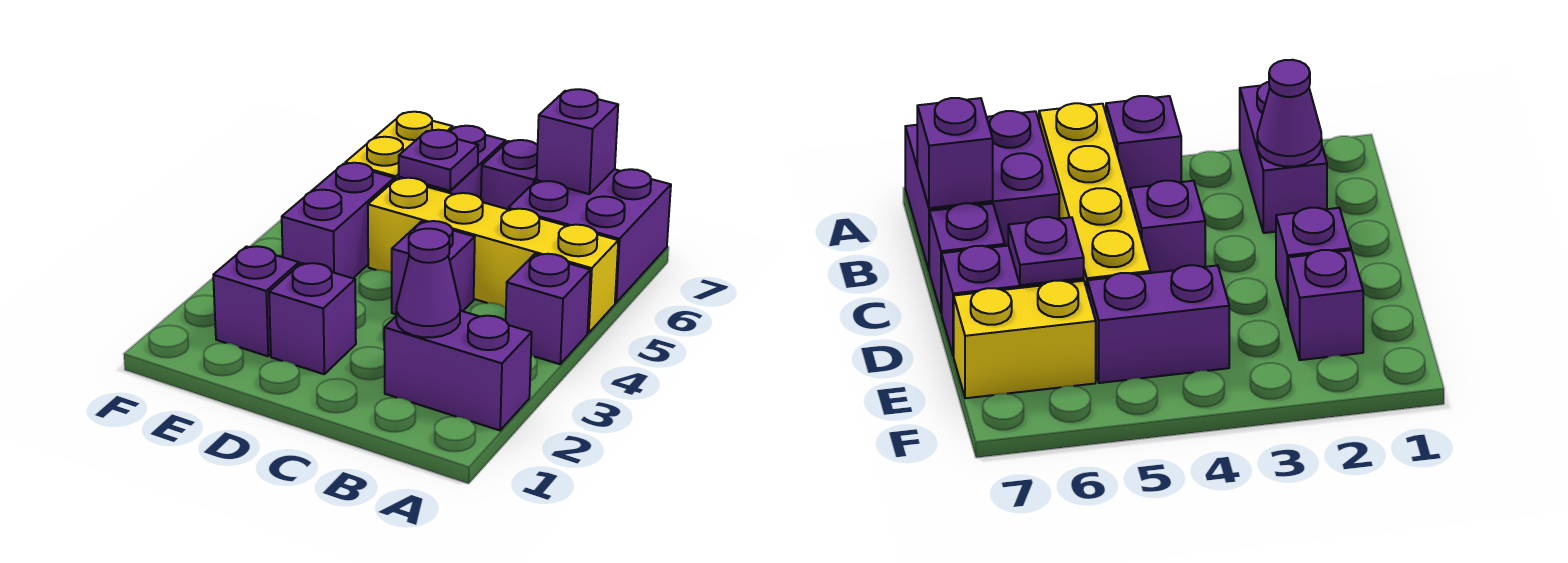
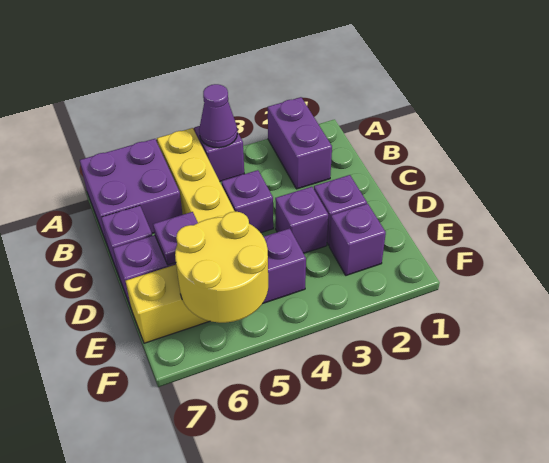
purple cone B2 level 2 -> purple cone A4 level 2
purple brick B7 level 2 -> purple brick D3 level 1
none -> yellow round brick E5:F6 level 2

